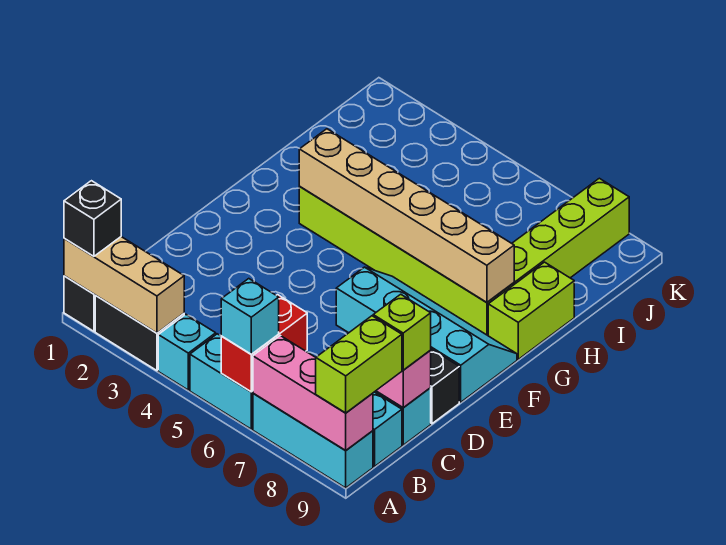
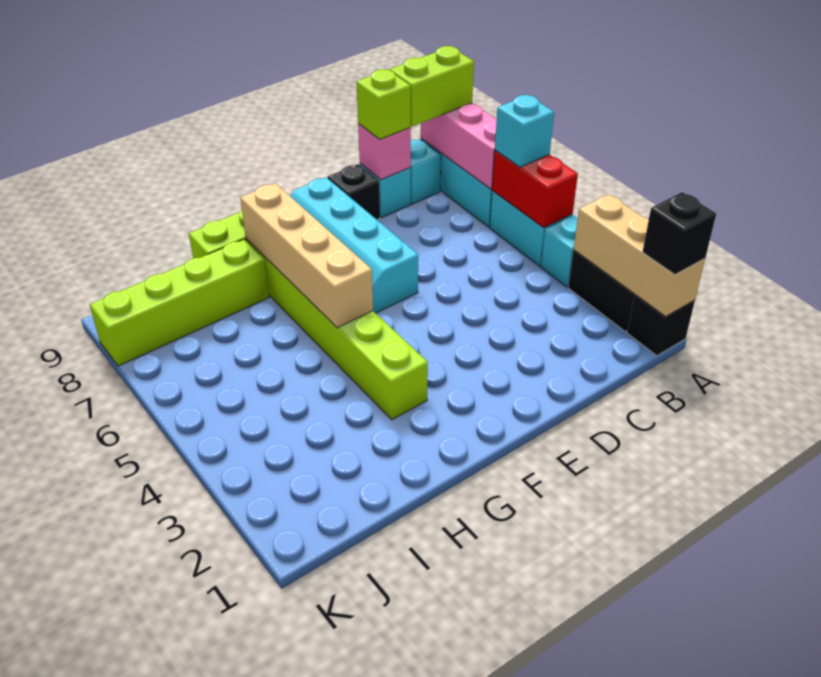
red brick A6:B6 level 2 -> red brick A5:A6 level 2
tan brick G3:G8 level 2 -> tan brick G5:G8 level 2

